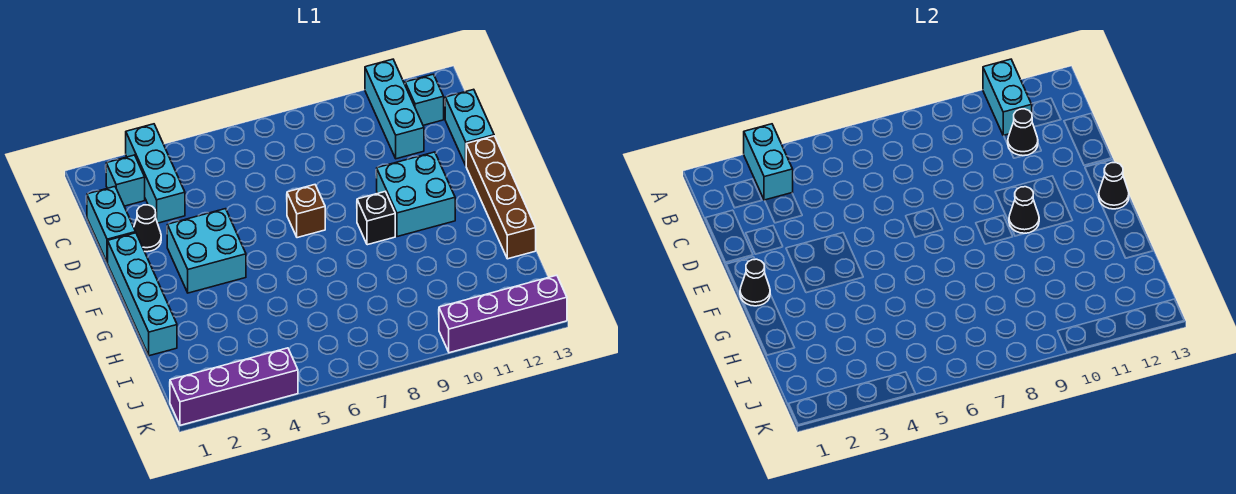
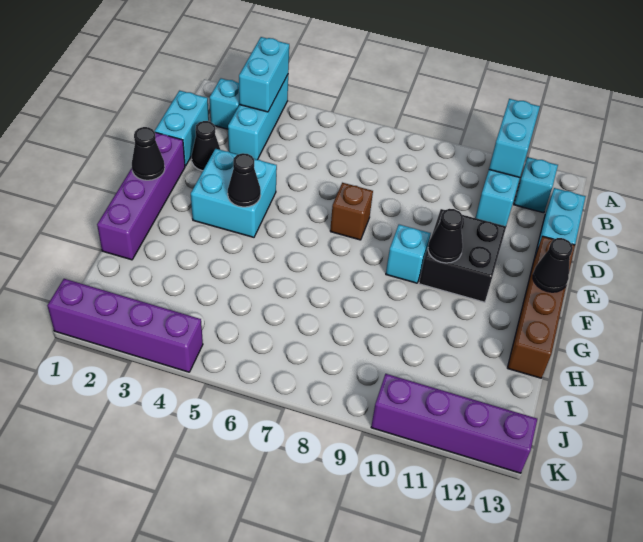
black cone C11 level 2 -> black cone F4 level 2
cyan brick E1:H1 level 1 -> purple brick E1:H1 level 1
cyan brick E10:F11 level 1 -> black brick E10:F11 level 1
black brick F9 level 1 -> cyan brick F9 level 1

